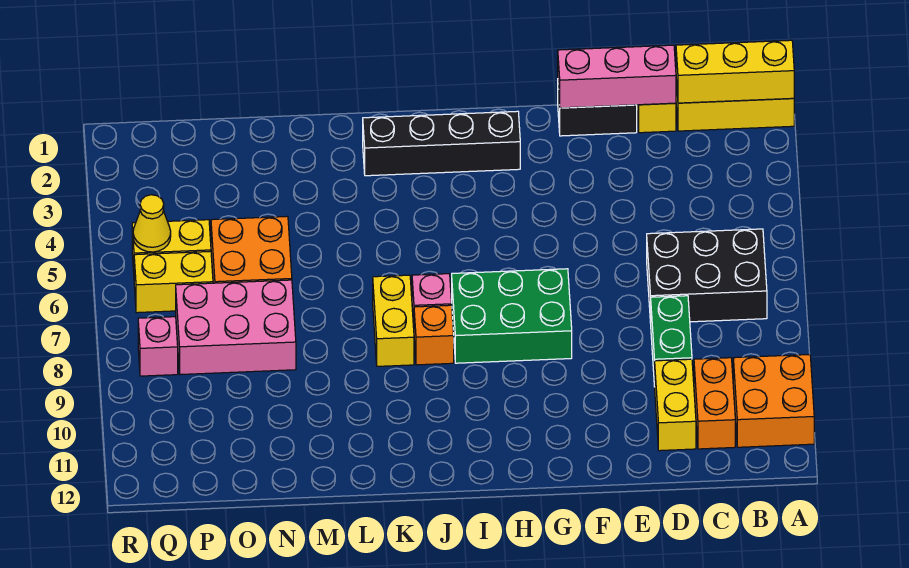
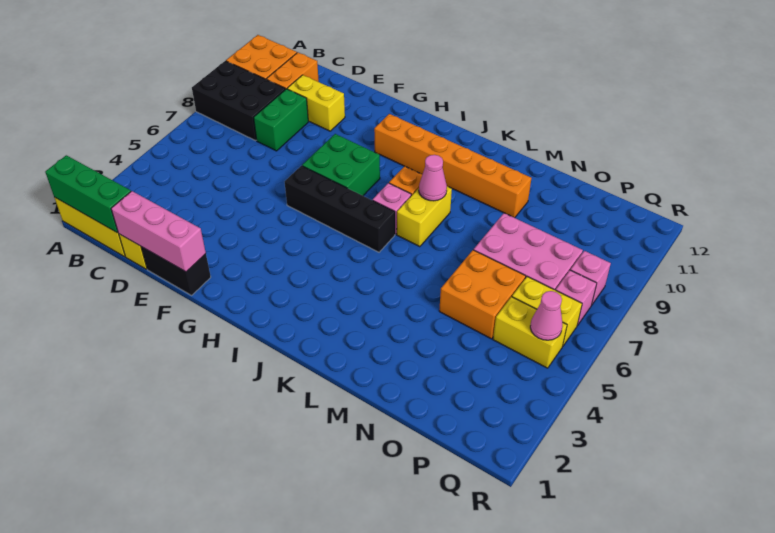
yellow brick A1:C1 level 2 -> green brick A1:C1 level 2
black brick B6:D7 level 1 -> black brick A8:C9 level 1
yellow brick D10:D11 level 1 -> yellow brick D10:E10 level 1
green brick G7:I8 level 1 -> green brick G7:H8 level 1
black brick H2:K2 level 1 -> black brick G6:J6 level 1
none -> orange brick H10:M10 level 1
none -> pink cone K8 level 2
yellow cone Q5 level 2 -> pink cone Q5 level 2
none -> pink brick Q7 level 1

